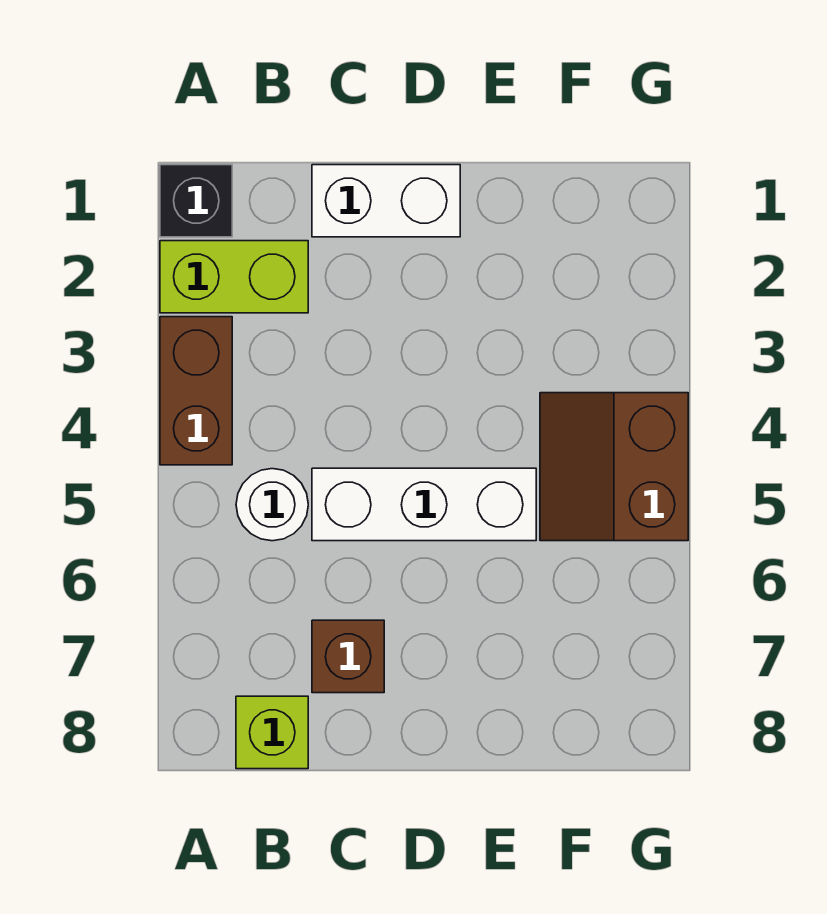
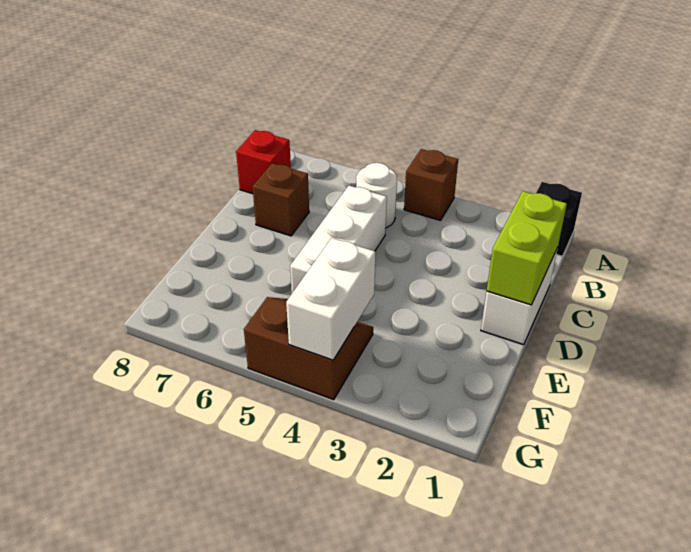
lime brick A2:B2 level 1 -> lime brick C1:D1 level 2
brown brick A3:A4 level 1 -> brown brick A4 level 1
lime brick B8 level 1 -> red brick B8 level 1
none -> white brick F4:G4 level 2

